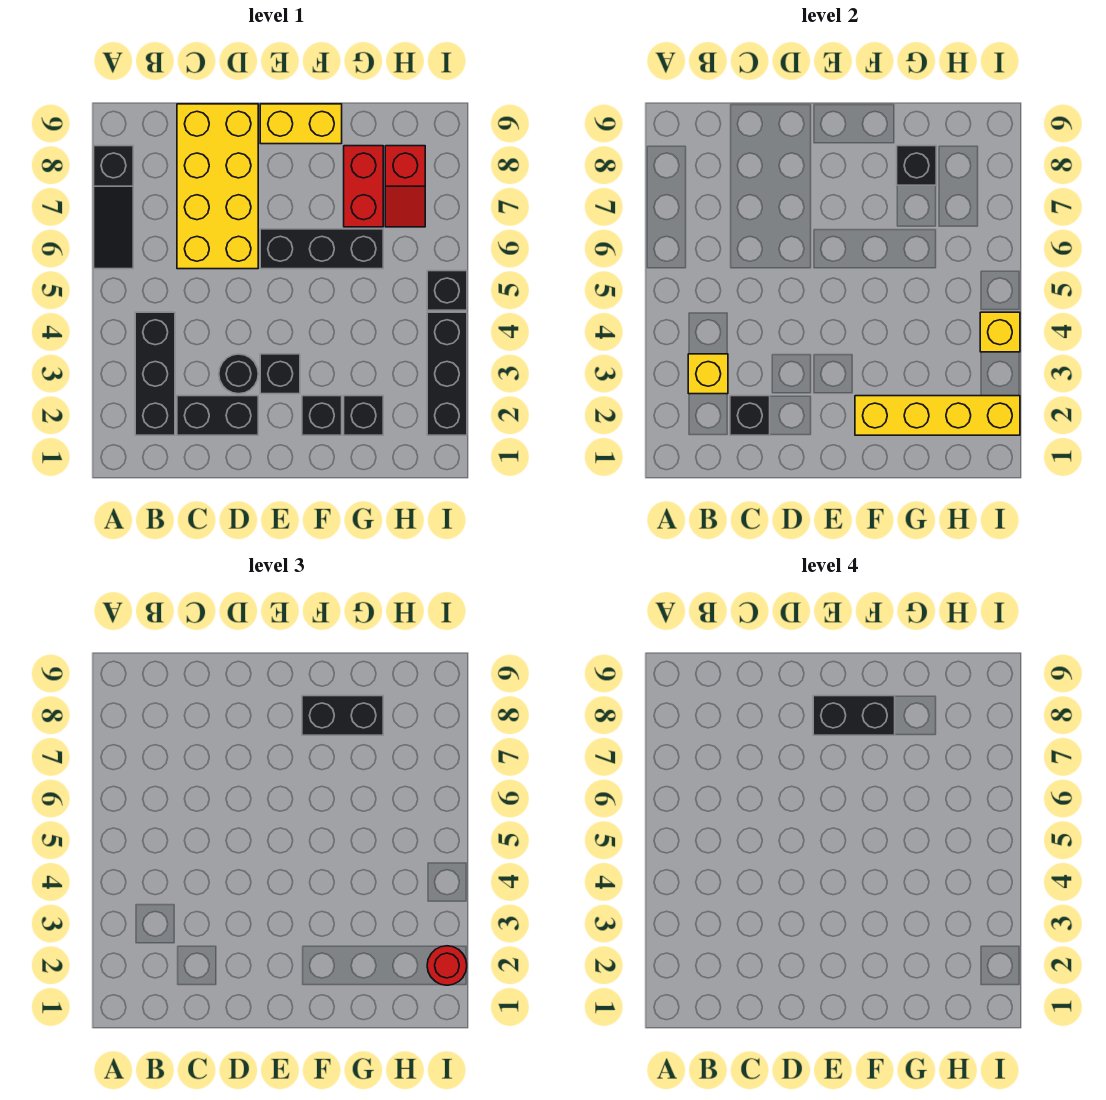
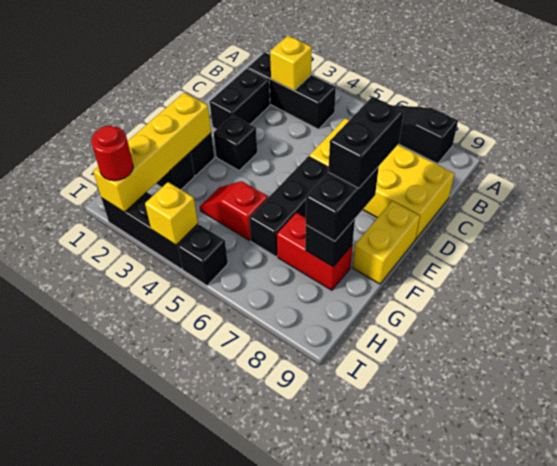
black brick C2 level 2 -> none
black round brick D3 level 1 -> none
red slope H7:H8 level 1 top 8 -> red slope G4:G5 level 1 top 5

